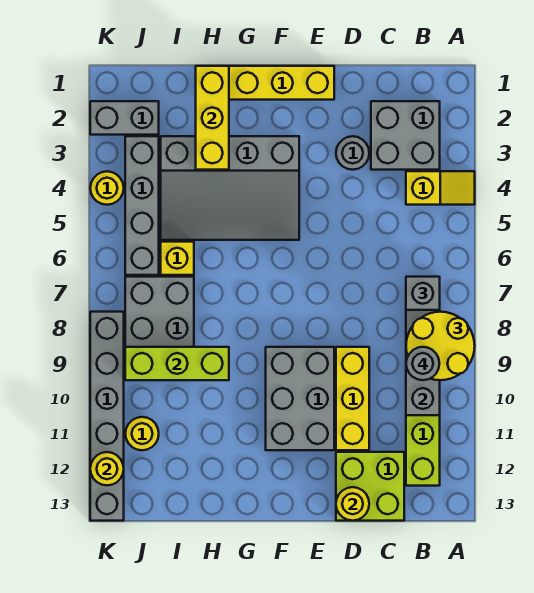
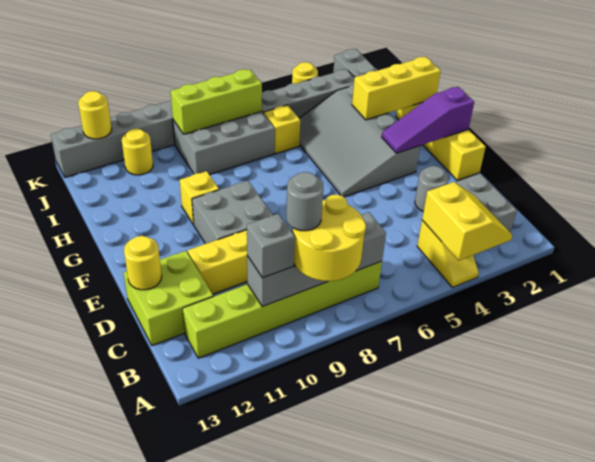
none -> yellow slope A3:B4 level 2 top 4
grey brick B7 level 3 -> grey brick B10 level 3
grey brick E9:F11 level 1 -> grey brick E9:F10 level 1
none -> purple slope F1:F3 level 2 top 1
none -> yellow brick G10 level 1
lime brick H9:J9 level 2 -> lime brick J7:J9 level 2

